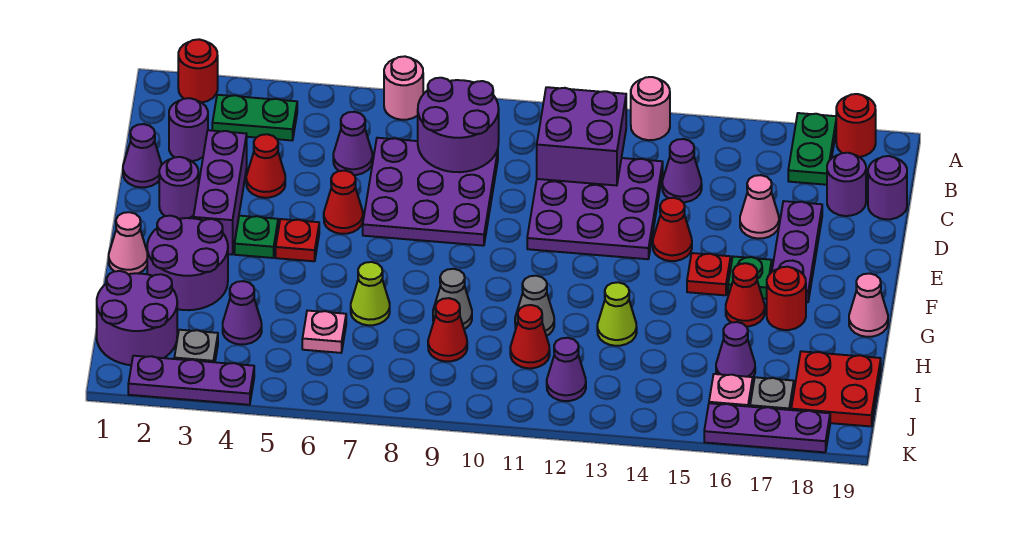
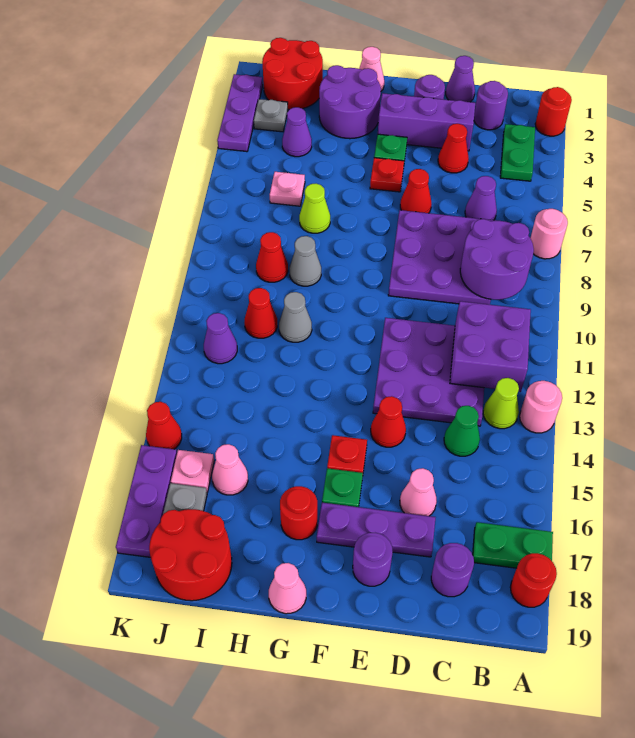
purple cone C14 level 1 -> green cone C14 level 1
purple round brick C19 level 1 -> purple round brick E18 level 1
red cone G16 level 1 -> red cone K15 level 1
lime cone H13 level 1 -> lime cone B13 level 1
purple round brick I1:J2 level 1 -> red round brick I1:J2 level 1
purple cone I16 level 1 -> pink cone I16 level 1
red plate I18:J19 level 1 -> red round brick I18:J19 level 1

